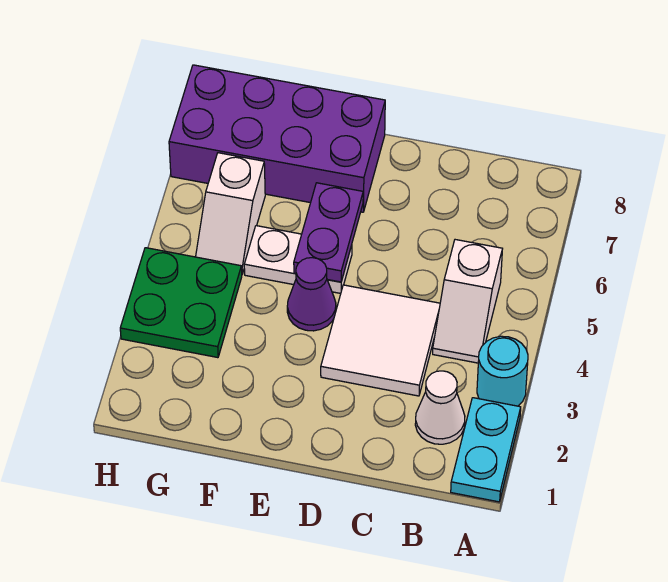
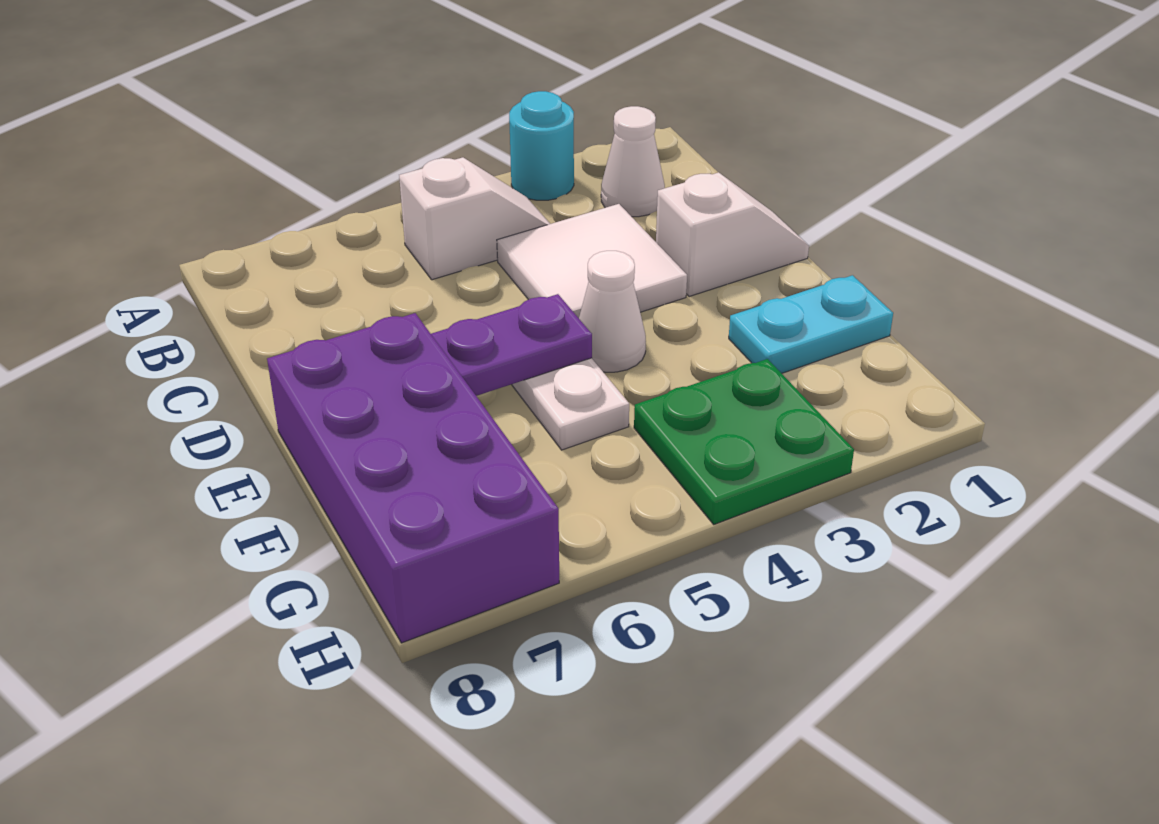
cyan plate A1:A2 level 1 -> cyan plate F1:F2 level 1
purple cone E4 level 1 -> white cone E4 level 1
white slope G5:G6 level 1 top 6 -> white slope D1:D2 level 1 top 2

